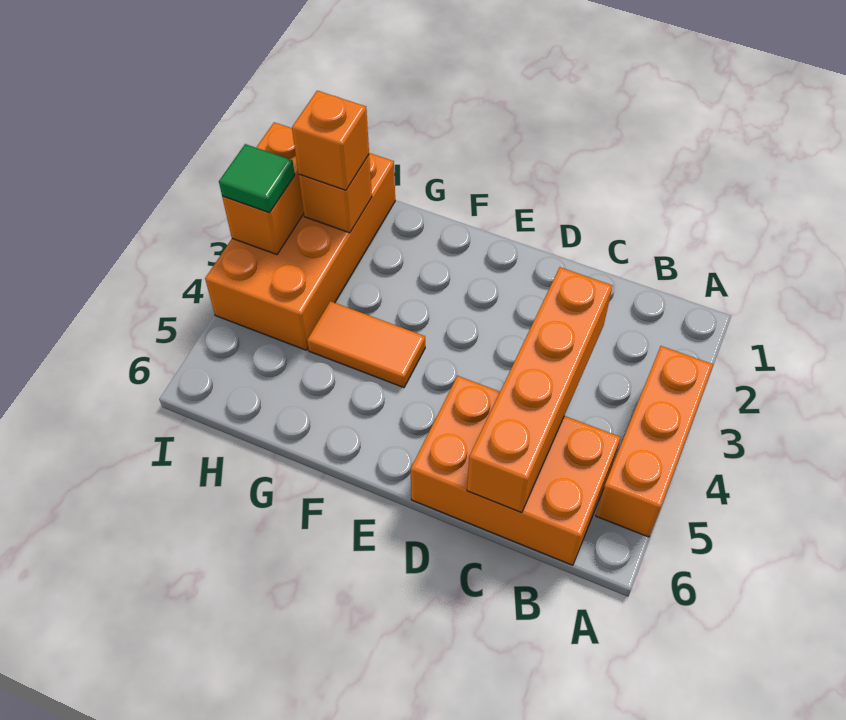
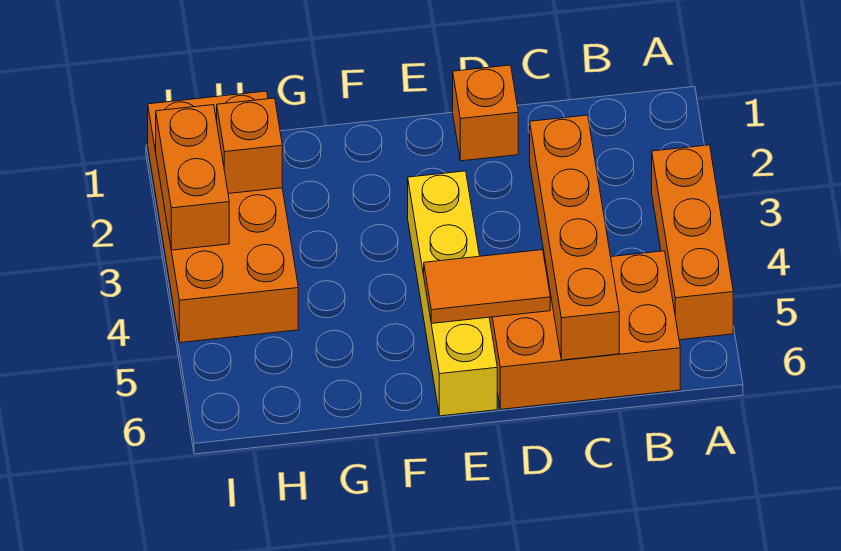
none -> yellow brick E3:E6 level 1
orange tile F4:G4 level 1 -> orange tile D5:E5 level 2
orange brick H2 level 3 -> orange brick D1 level 1
green tile I3 level 3 -> none

